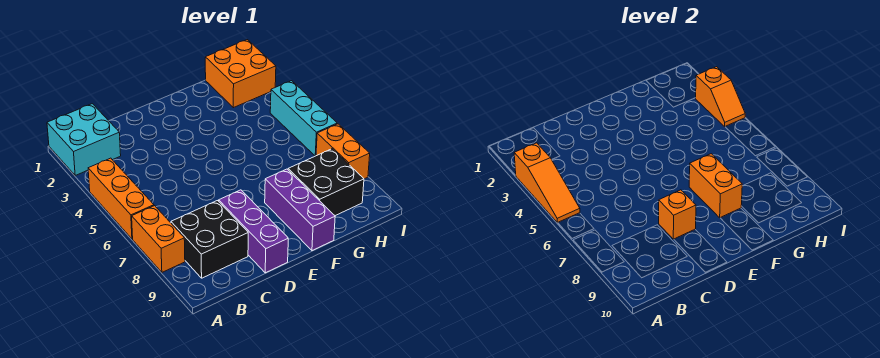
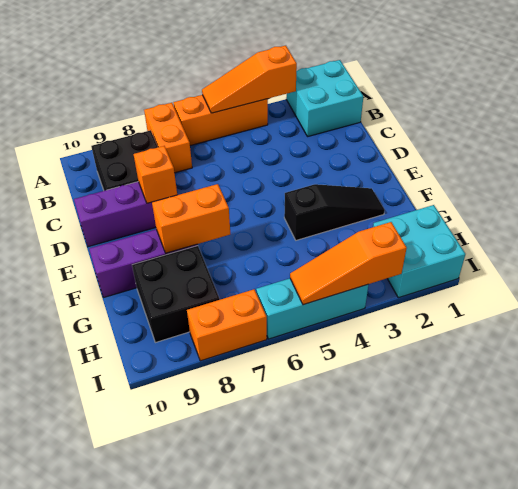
orange brick A7:A8 level 1 -> orange brick A7:B7 level 1
none -> black slope F2:F4 level 1 top 4
orange brick H1:I2 level 1 -> cyan brick H1:I2 level 1
orange slope I3:I4 level 2 top 3 -> orange slope I3:I5 level 2 top 3

